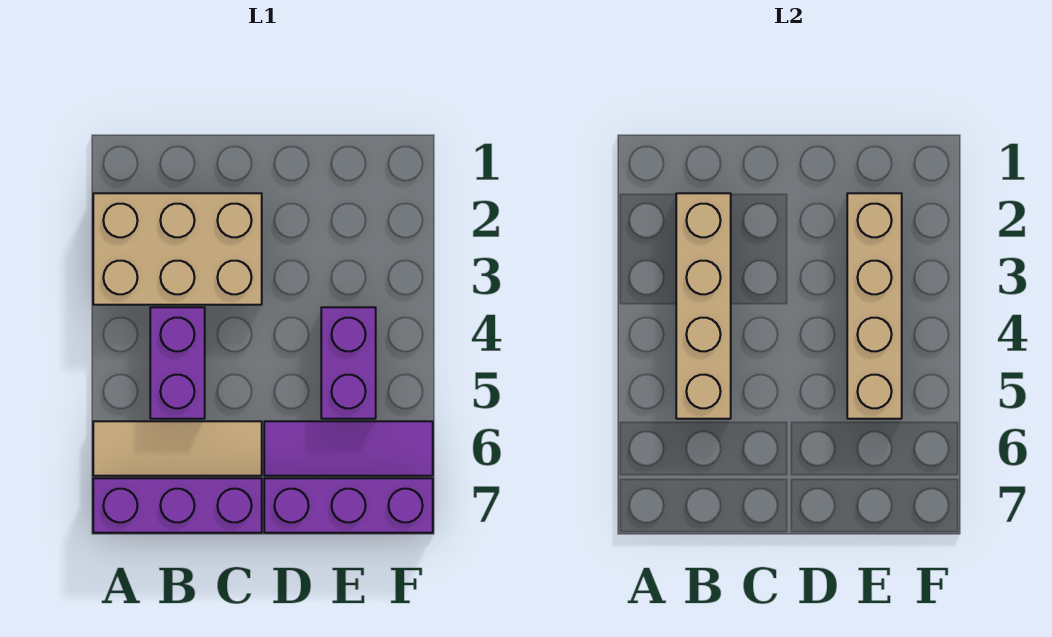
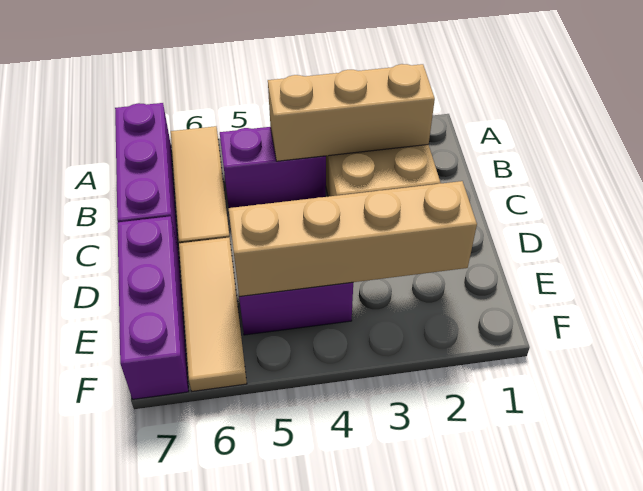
tan brick B2:B5 level 2 -> tan brick B2:B4 level 2
purple tile D6:F6 level 1 -> tan tile D6:F6 level 1

